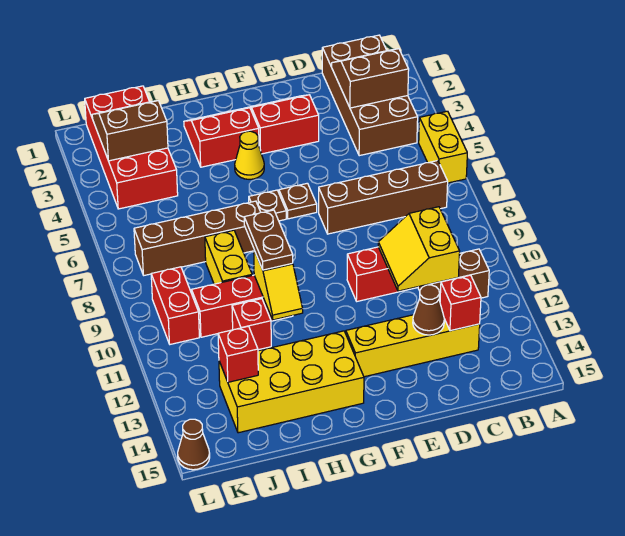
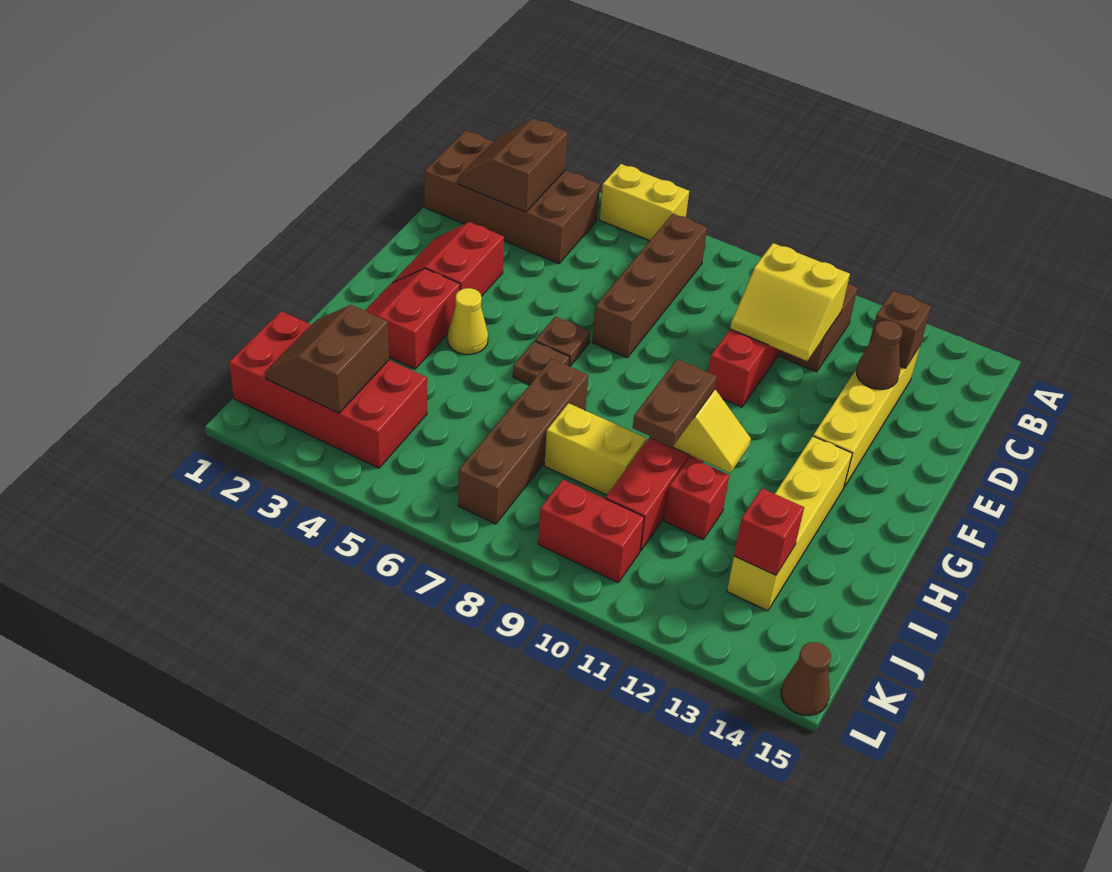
red brick C13 level 2 -> brown brick C13 level 2
yellow brick G13:J14 level 1 -> yellow brick G13:J13 level 1
brown plate H9:H10 level 3 -> brown plate H10:I10 level 3

